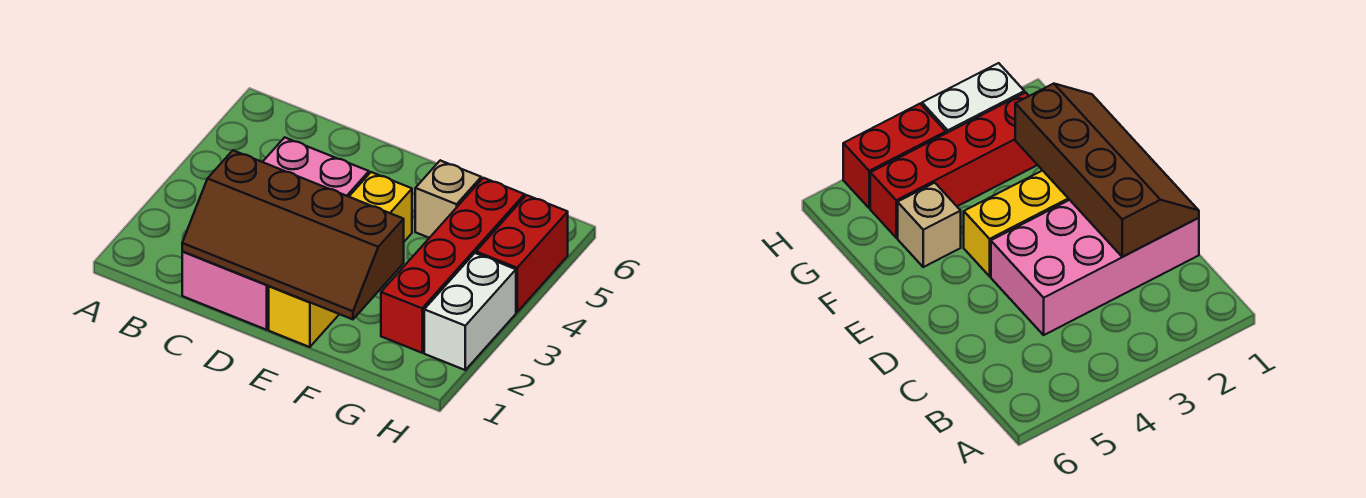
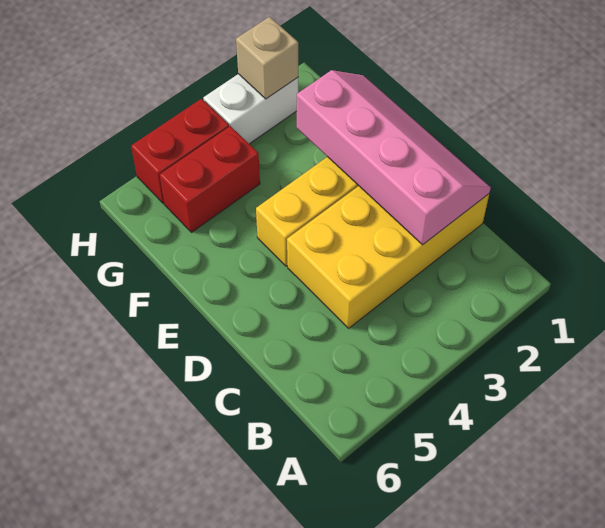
pink brick C1:D4 level 1 -> yellow brick C1:D4 level 1
brown slope C1:F2 level 2 top 2 -> pink slope C1:F2 level 2 top 2
tan brick F5 level 1 -> tan brick H2 level 2
red brick G2:G5 level 1 -> red brick G4:G5 level 1

